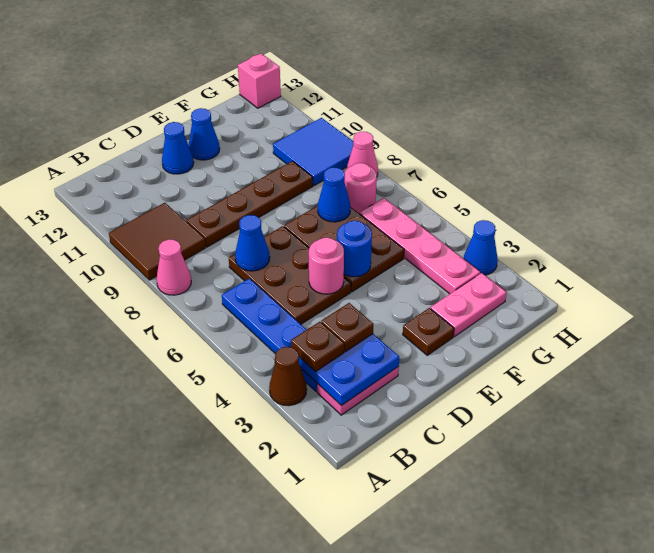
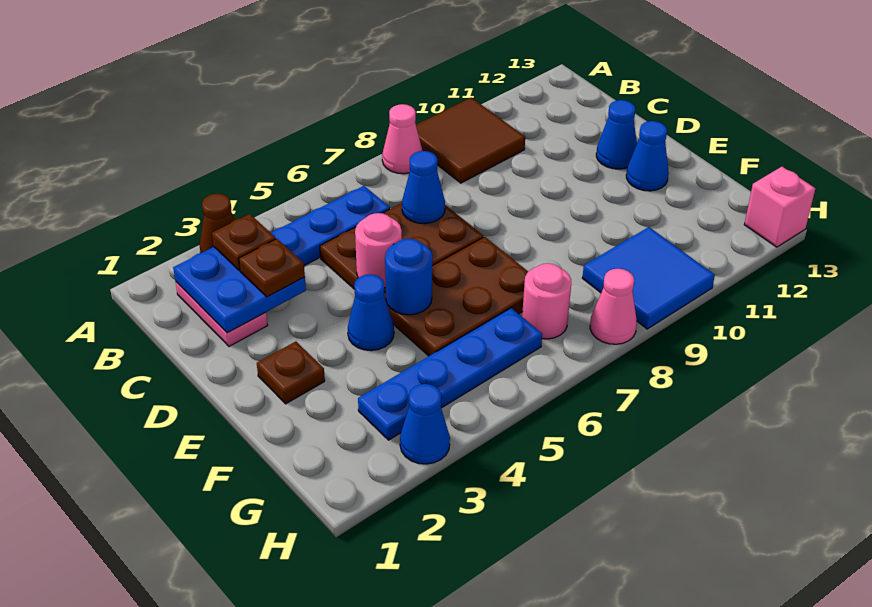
brown plate C9:F9 level 1 -> none
pink plate F2:G2 level 1 -> none
blue cone F7 level 2 -> blue cone E4 level 1
pink plate G3:G6 level 1 -> blue plate G3:G6 level 1

